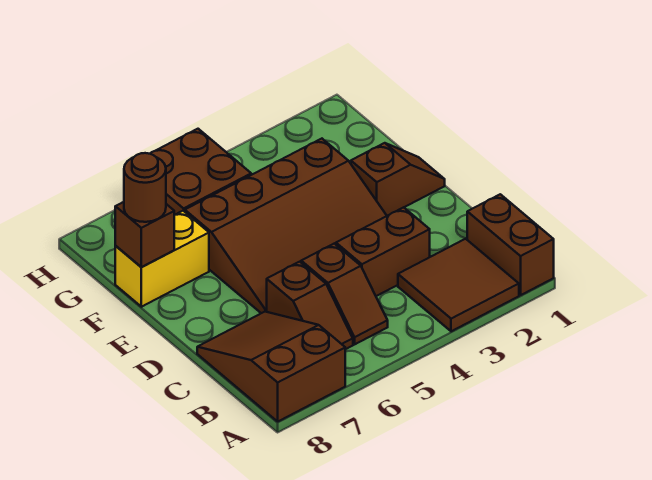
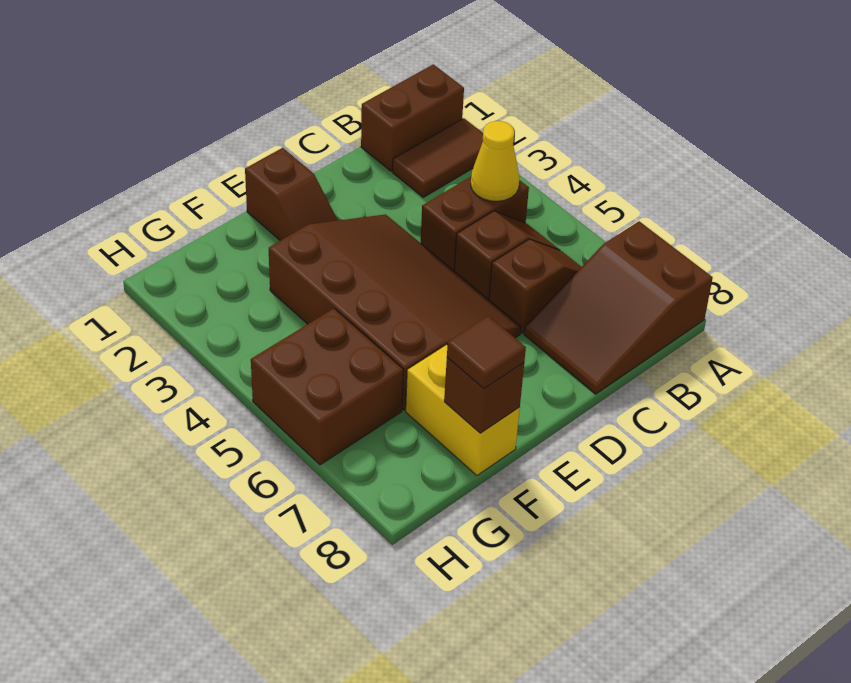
brown tile A2:B3 level 1 -> brown tile A2:B2 level 1
none -> yellow cone B4 level 2
brown brick C3:C4 level 1 -> brown brick B4:C4 level 1
brown slope E1:E2 level 1 top 2 -> brown slope E1:E2 level 1 top 1
brown round brick F8 level 3 -> brown tile F8 level 3

